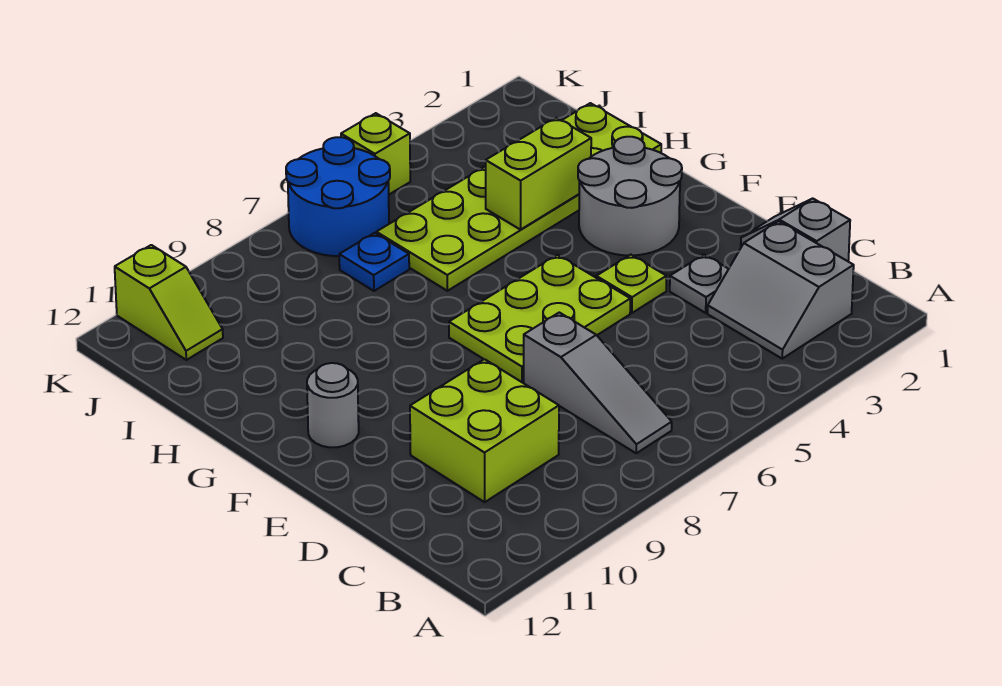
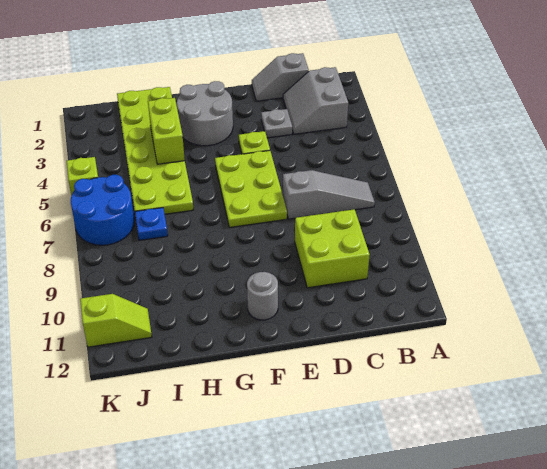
grey slope B2:C3 level 1 top 2 -> grey slope B2:C3 level 1 top B

